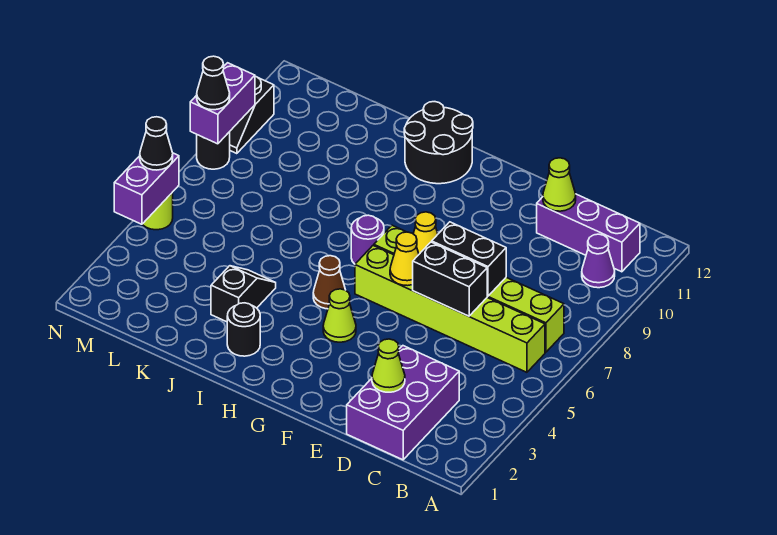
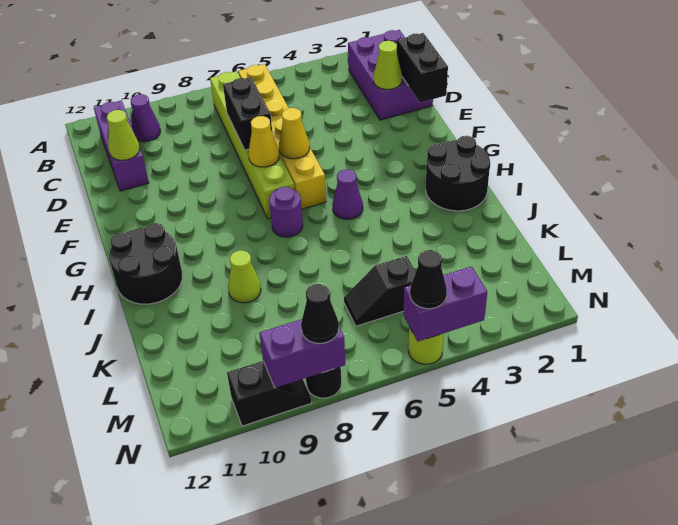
lime brick B6:G6 level 1 -> yellow brick B6:G6 level 1
purple brick C1:D3 level 1 -> purple brick B1:D2 level 1
black brick D6:E6 level 2 -> black brick D1:E1 level 2
lime cone G4 level 1 -> lime cone J9 level 1
brown cone H5 level 1 -> purple cone H5 level 1
black round brick I2 level 1 -> black round brick H1:I2 level 1
black slope J3:J4 level 1 top 3 -> black slope L5:L6 level 1 top 5

